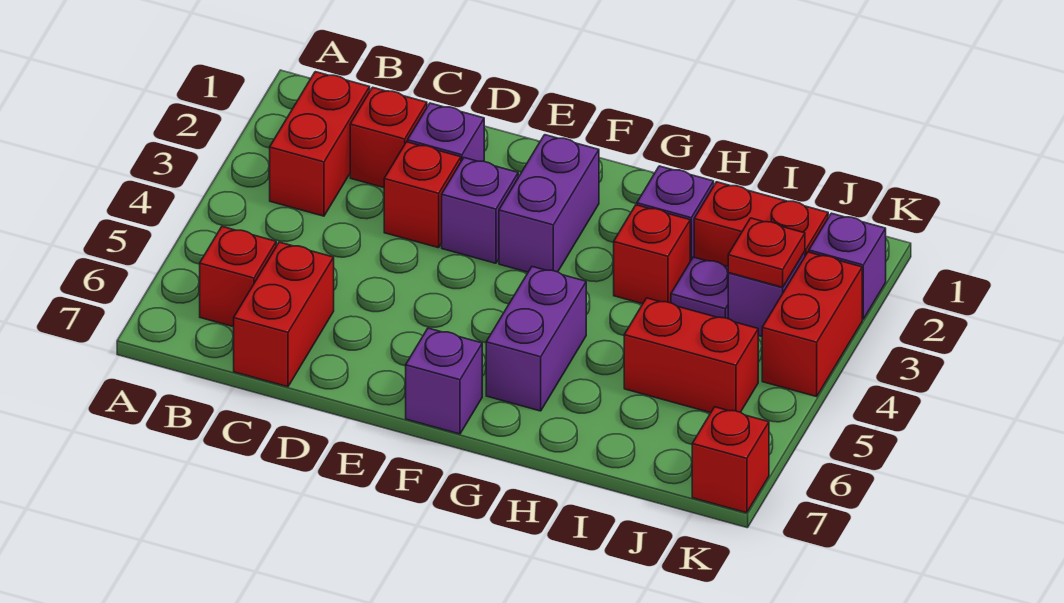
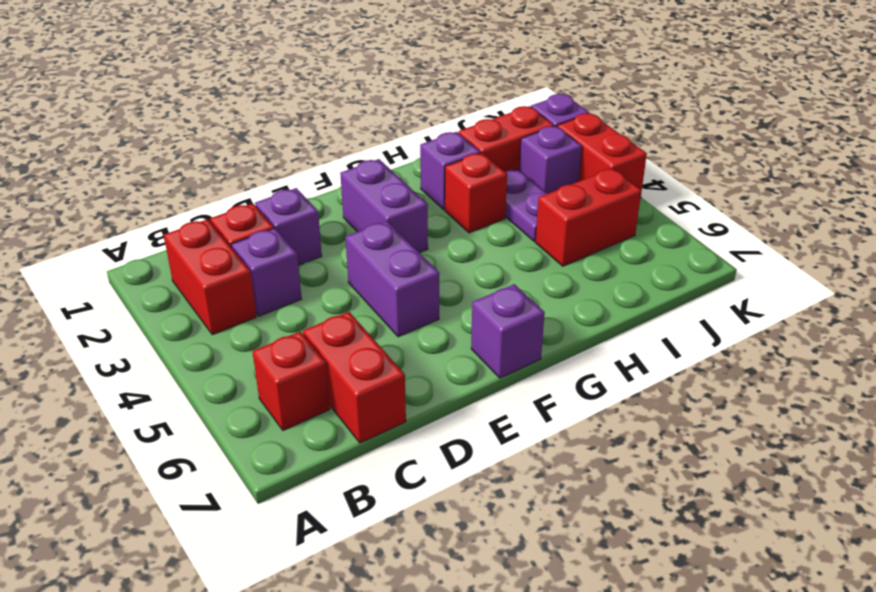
red brick D3 level 1 -> none
purple brick E3 level 1 -> purple brick C3 level 1
purple brick G5:G6 level 1 -> purple brick E4:E5 level 1
purple plate I3 level 1 -> purple plate I3:I4 level 1
red plate J3 level 2 -> none
red brick K7 level 1 -> none

